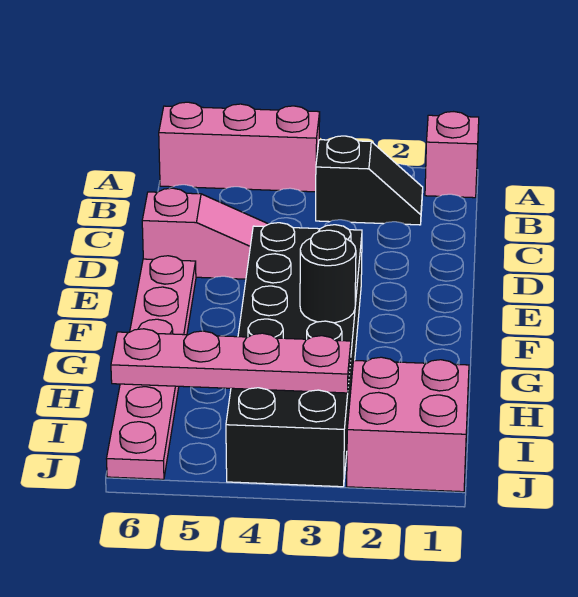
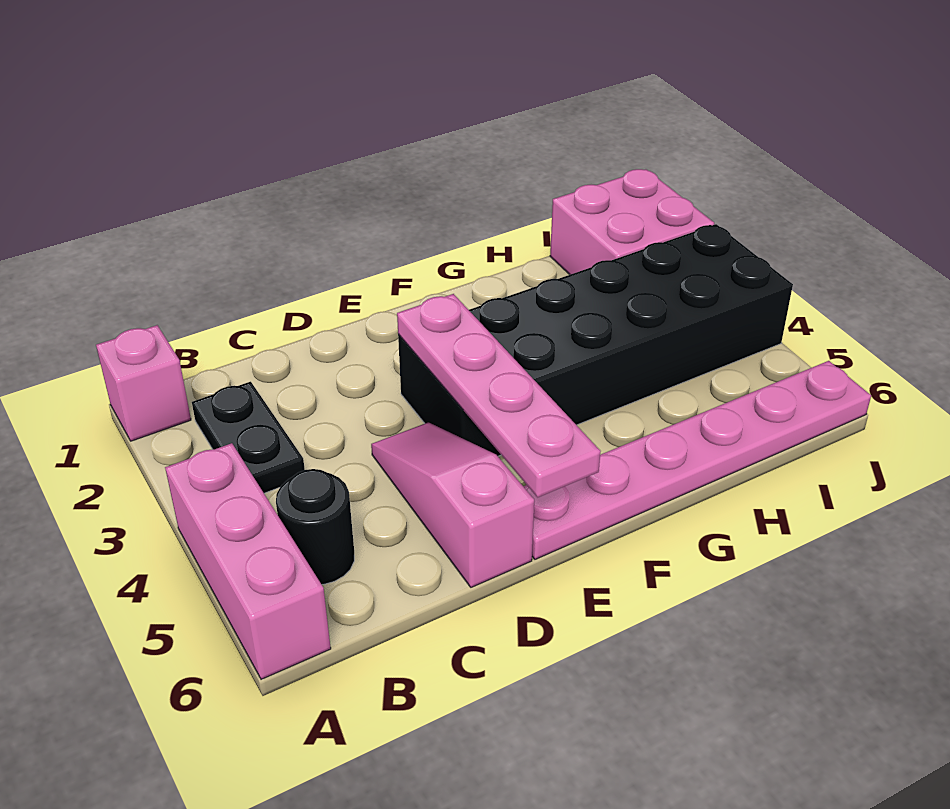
black slope B2:B3 level 1 top 3 -> black plate B2:B3 level 1
black round brick G3 level 2 -> black round brick B5 level 1
pink plate I3:I6 level 2 -> pink plate E3:E6 level 2

